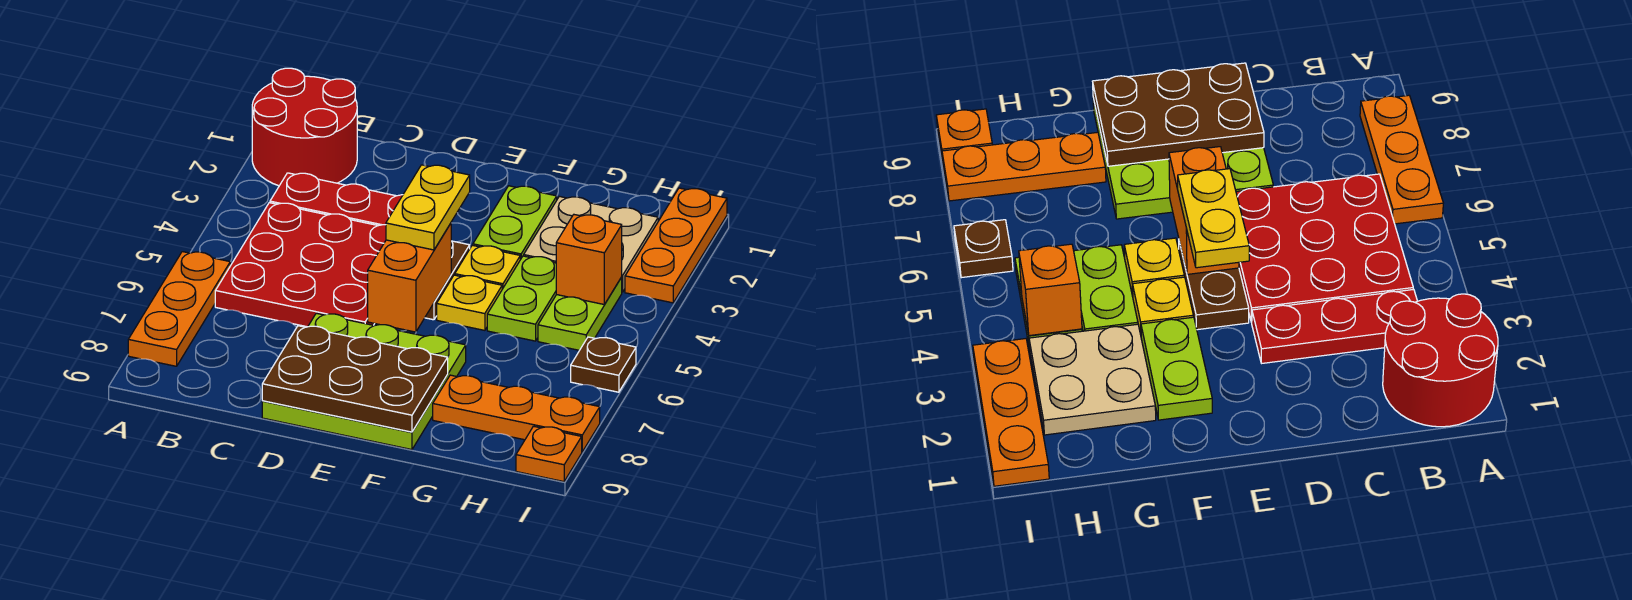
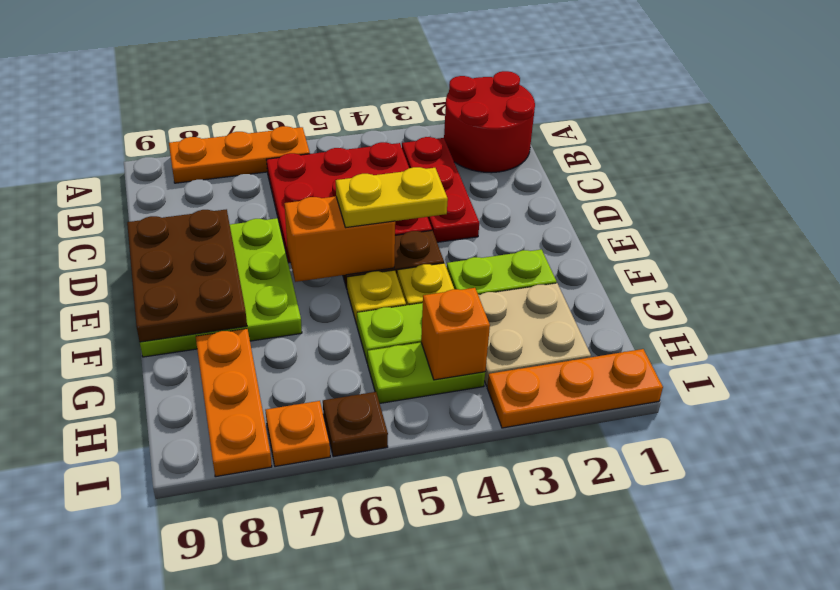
orange plate I9 level 1 -> orange plate I7 level 1

